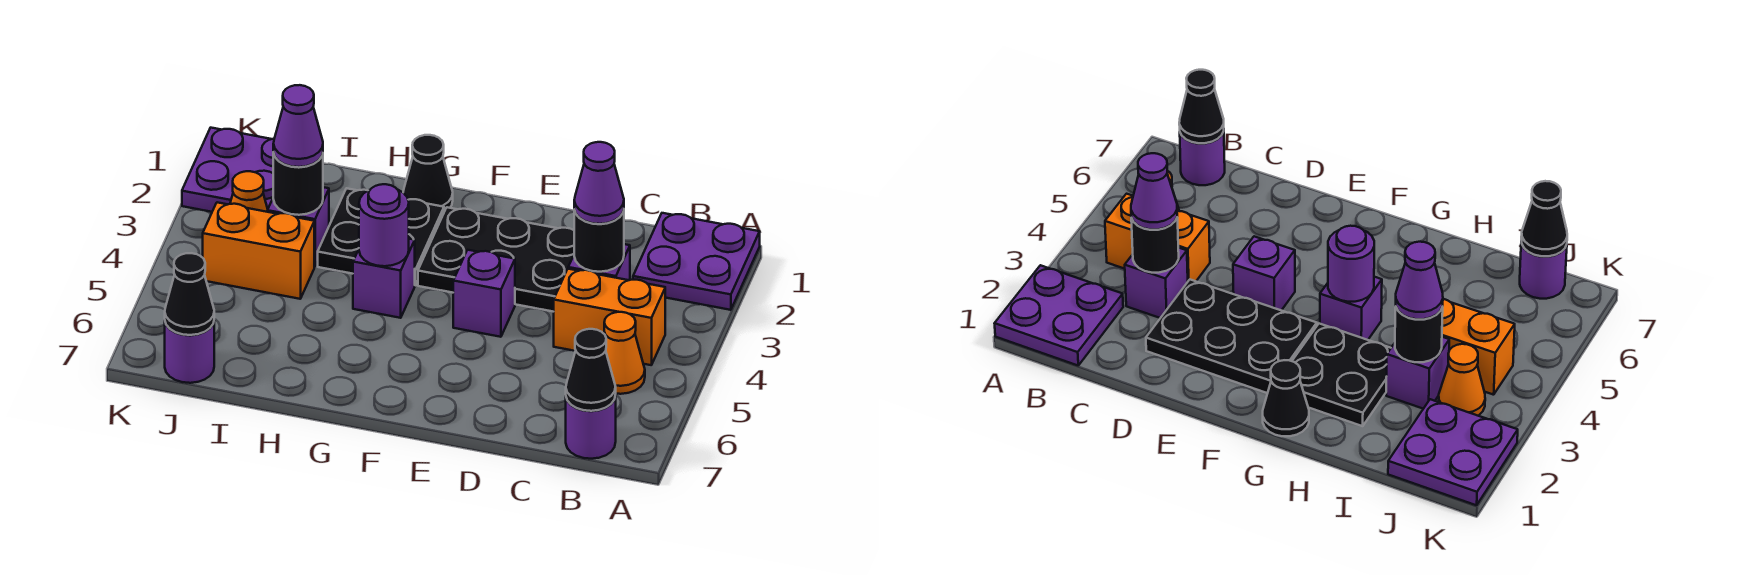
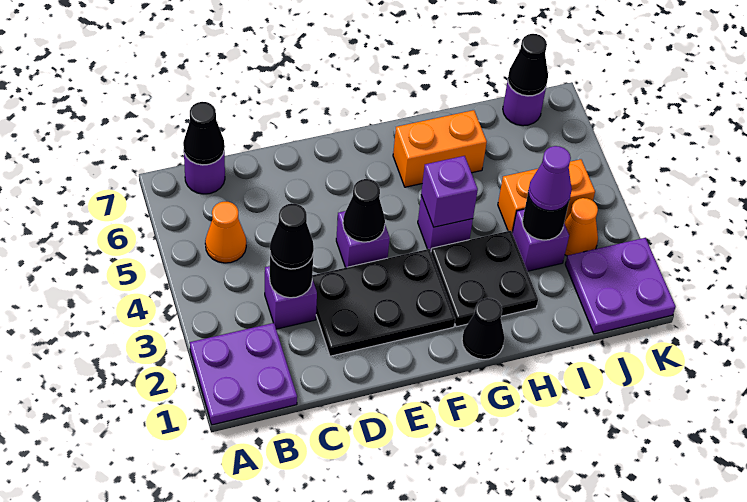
orange brick B4:C4 level 1 -> orange brick G6:H6 level 1
purple cone C3 level 3 -> black cone C3 level 3
none -> black cone E4 level 2
purple round brick G4 level 2 -> purple brick G4 level 2

